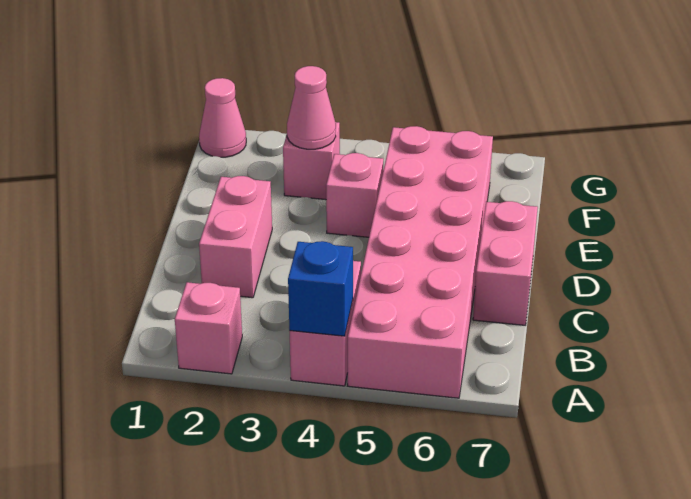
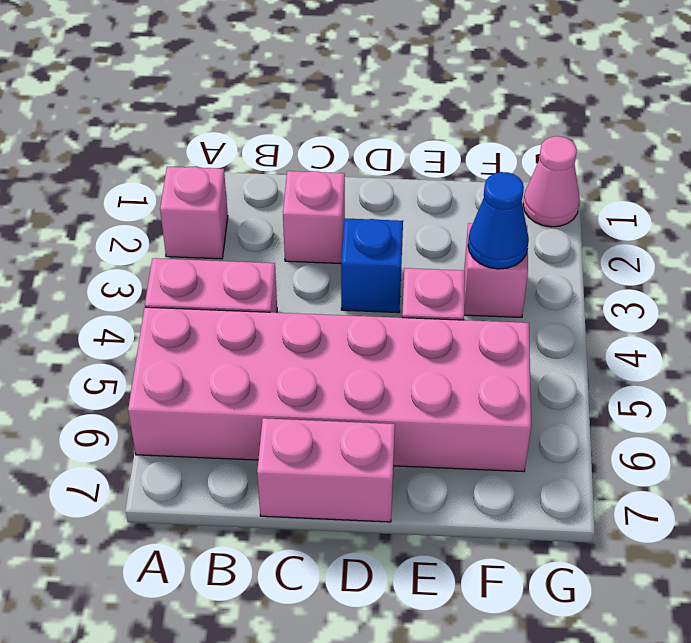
blue brick A4 level 2 -> blue brick D3 level 1
pink brick C2:D2 level 1 -> pink brick C2 level 1
pink cone F3 level 2 -> blue cone F3 level 2

